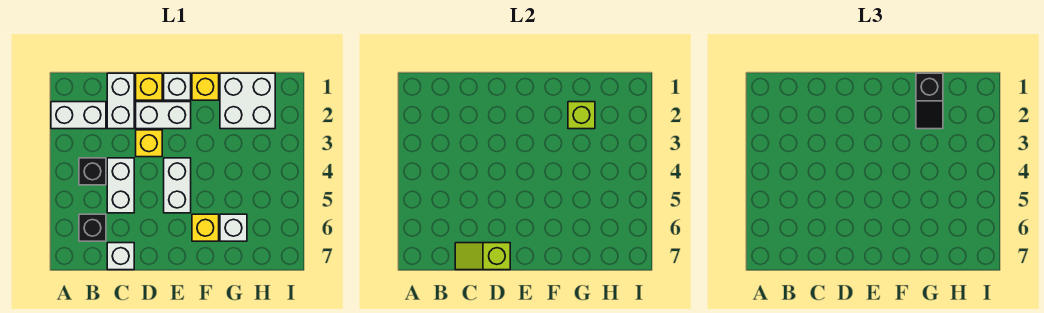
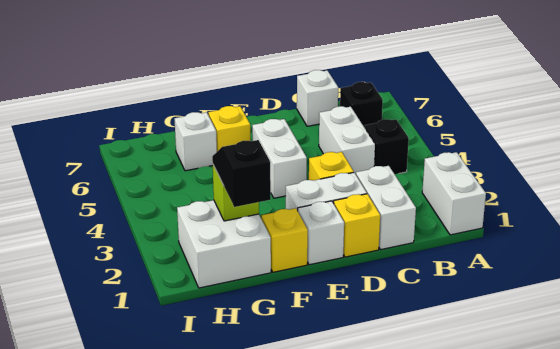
white brick A2:B2 level 1 -> white brick A1:A2 level 1
lime slope C7:D7 level 2 top D -> none

